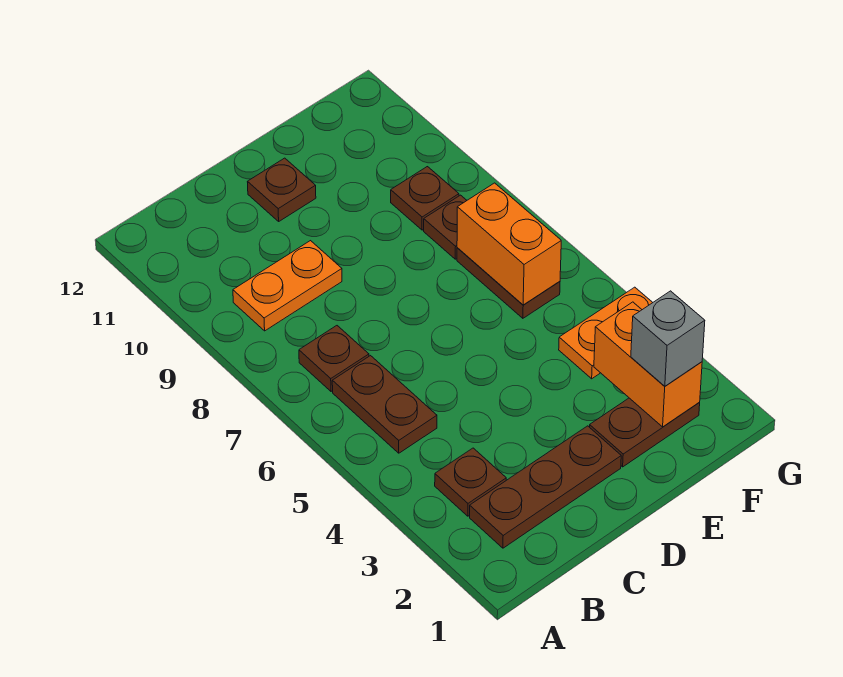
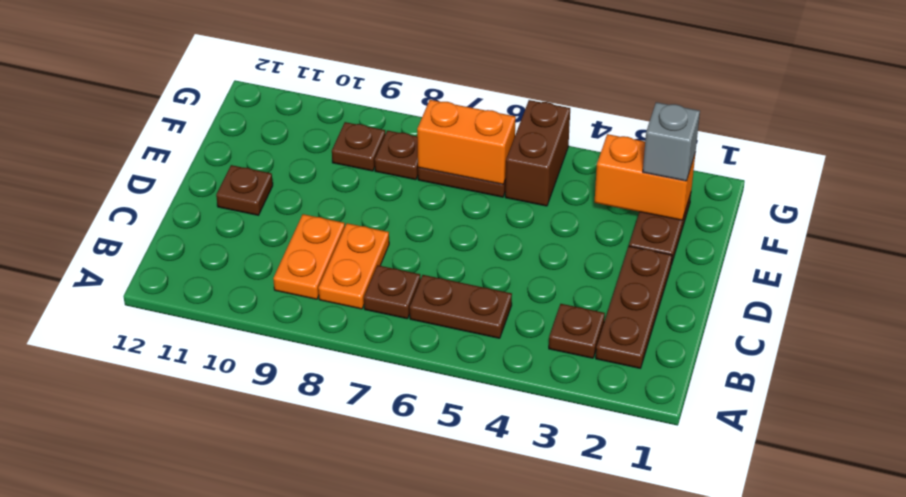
orange plate F4:G4 level 1 -> orange plate B8:C8 level 1
none -> brown brick F5:G5 level 1

